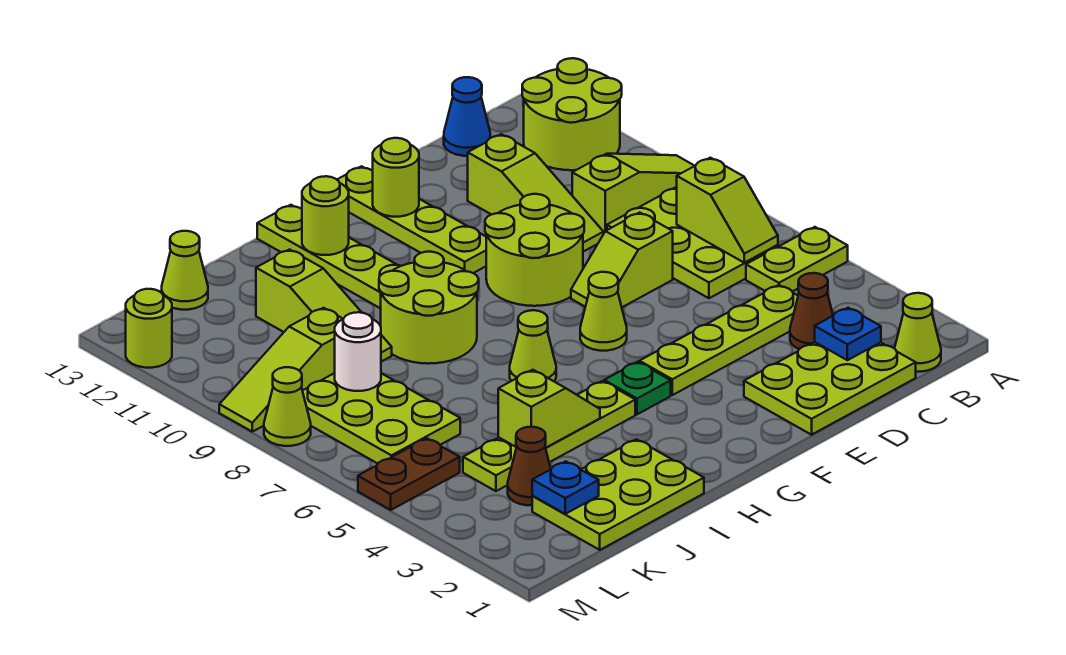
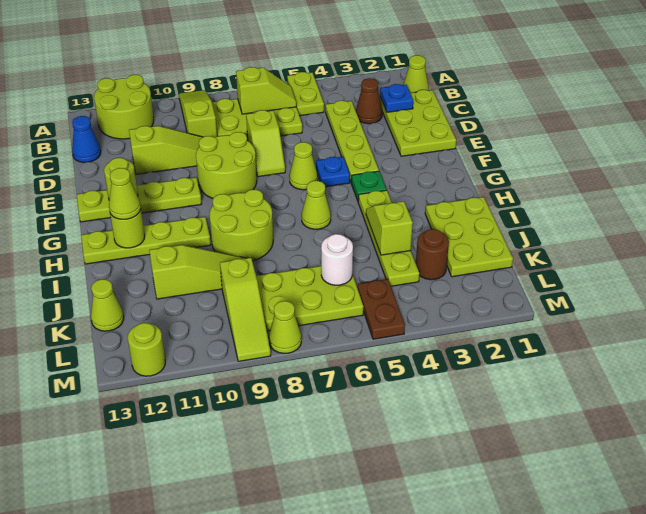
none -> lime cone H12 level 3
blue plate K2 level 2 -> blue plate F5 level 1
brown cone K3 level 1 -> brown round brick K3 level 1
white round brick K8 level 2 -> white round brick K6 level 2

